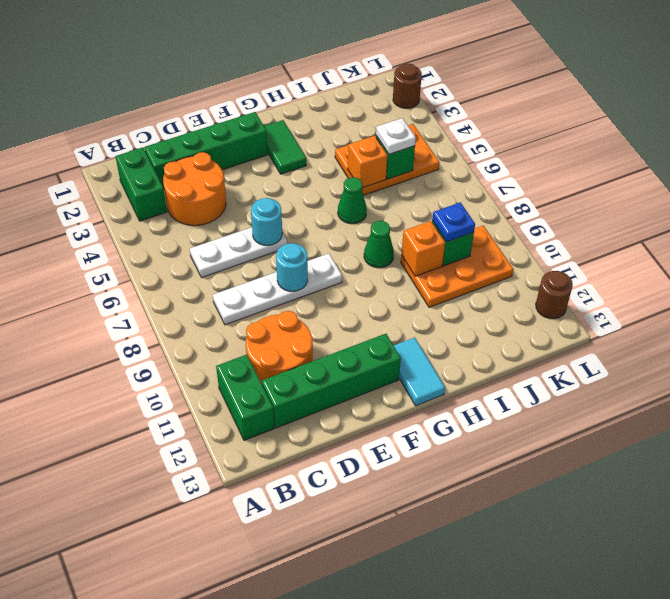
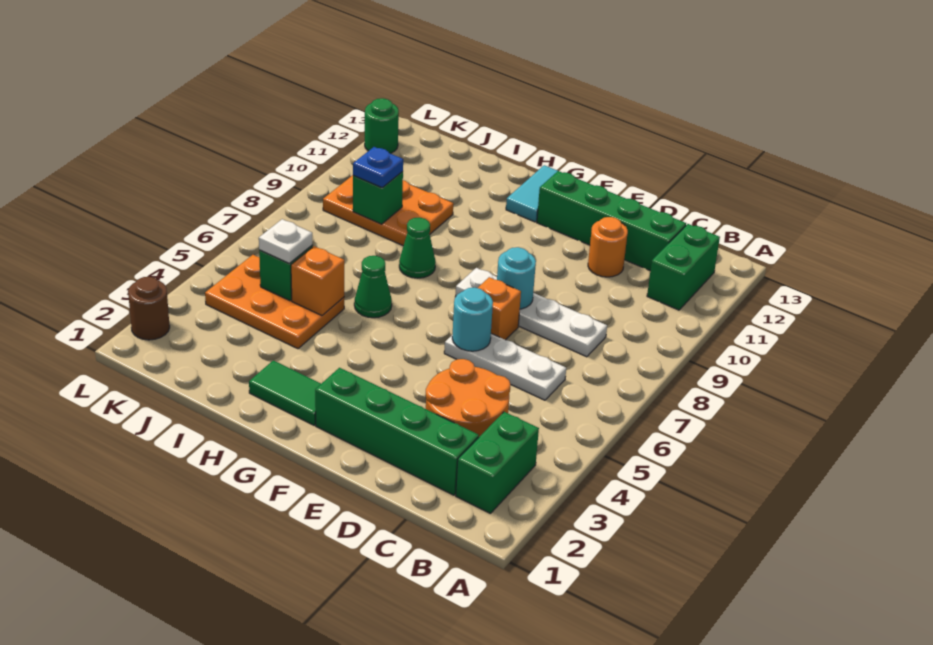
orange round brick C10:D11 level 1 -> orange round brick D11 level 1
green tile G2:G3 level 1 -> green tile G2:H2 level 1
orange brick I9 level 2 -> orange brick E7 level 1
brown round brick L12 level 1 -> green round brick L12 level 1

